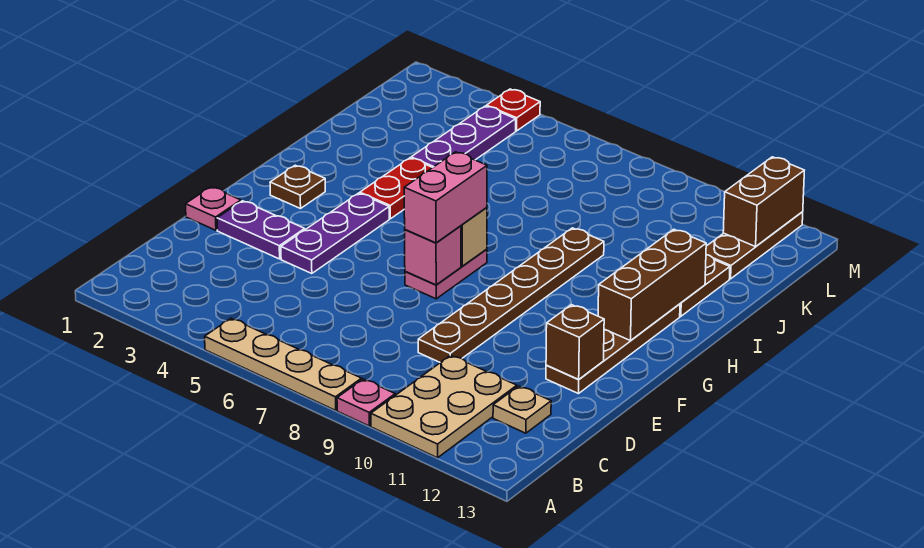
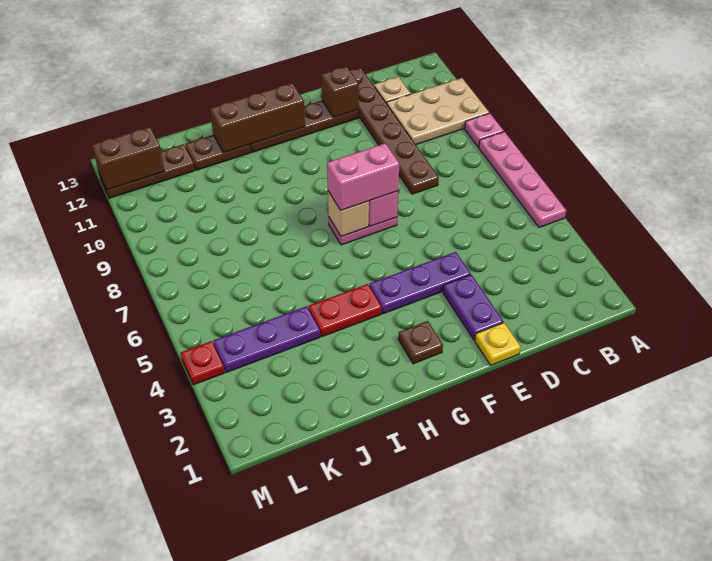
tan plate A5:A8 level 1 -> pink plate A5:A8 level 1
brown plate D9:I9 level 1 -> brown plate D8:D13 level 1
pink plate E1 level 1 -> yellow plate E1 level 1

